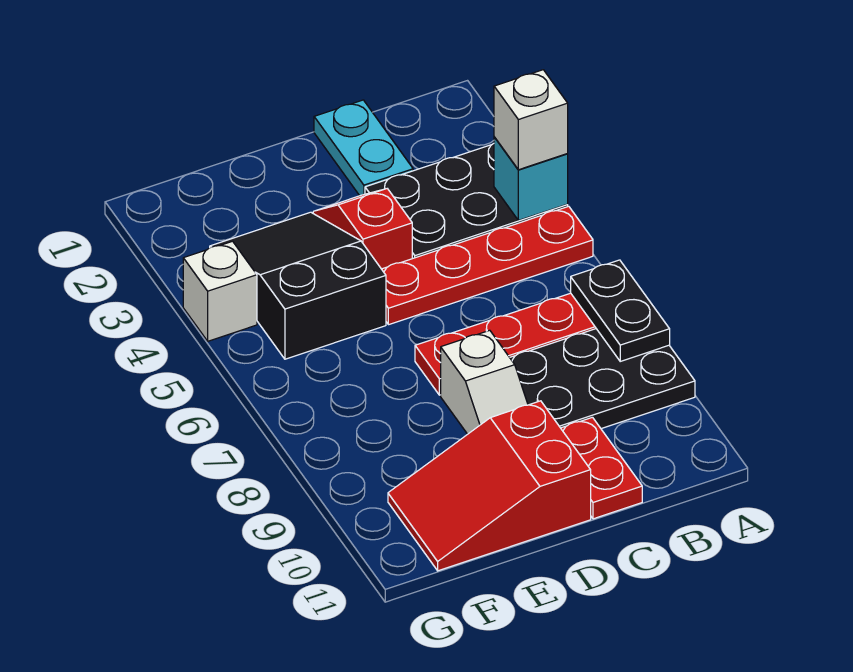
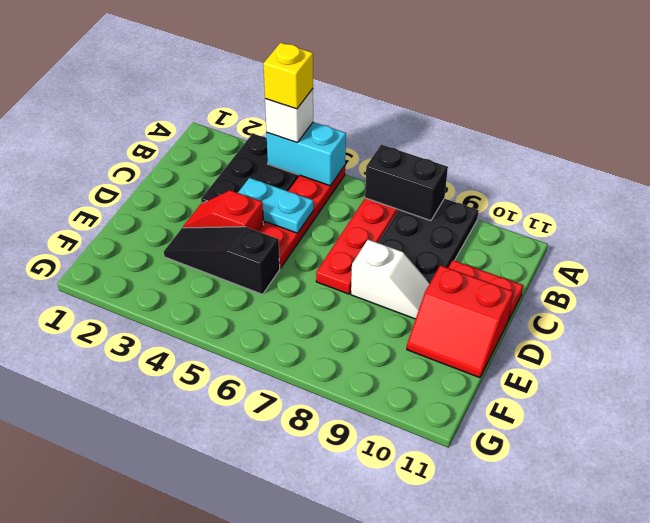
cyan brick A4 level 2 -> cyan brick A4:A5 level 2
none -> yellow brick A4 level 4
black plate A7:A8 level 2 -> black brick A7:A8 level 2
cyan plate C1:C2 level 1 -> cyan plate C4:C5 level 2
red slope D10:F11 level 1 top D -> red slope D10:E11 level 1 top D
black slope E3:F5 level 1 top 5 -> black slope E3:E5 level 1 top 5
white brick G4 level 1 -> none

